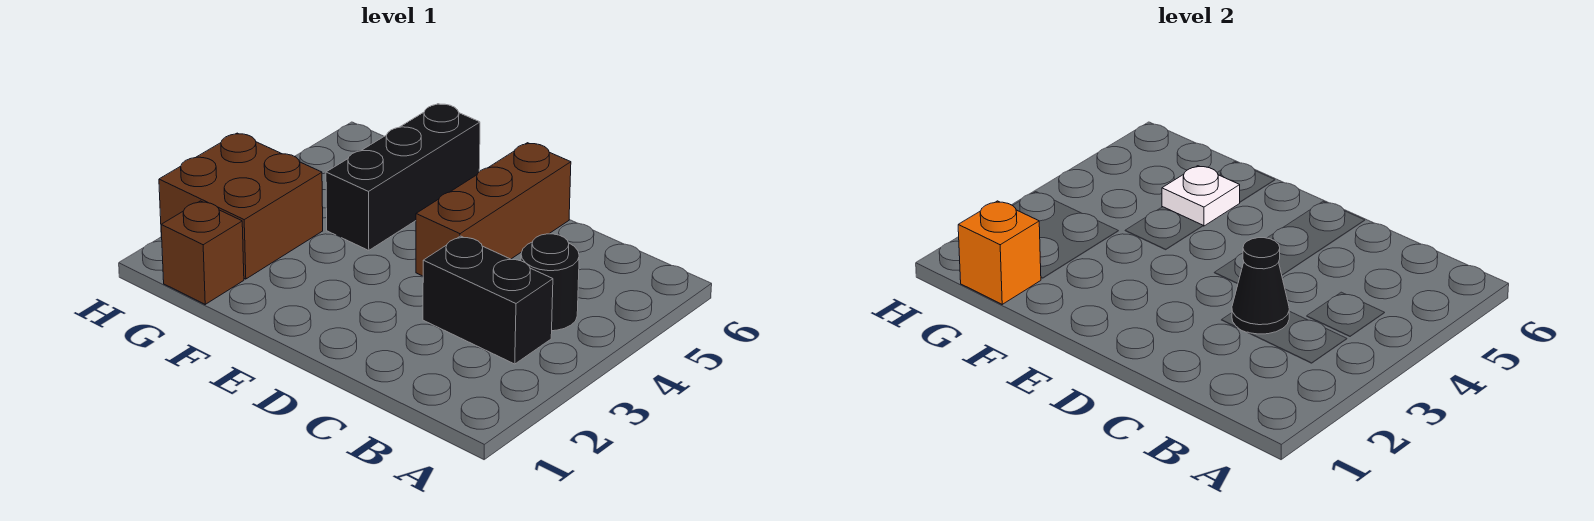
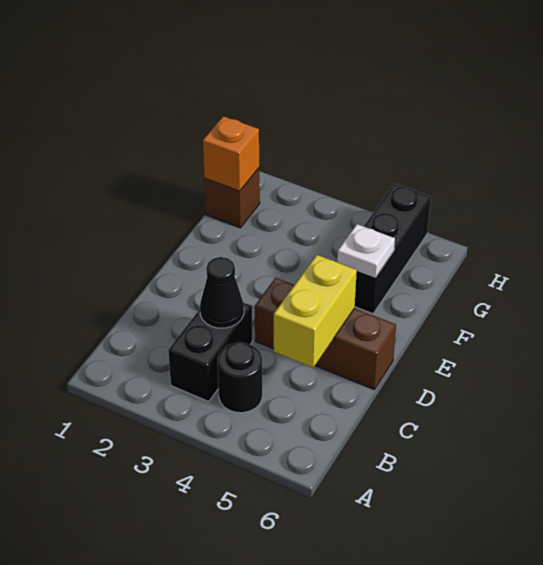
none -> yellow brick C5:D5 level 2
black brick F4:F6 level 1 -> black brick F5:H5 level 1
brown brick G2:H3 level 1 -> none

